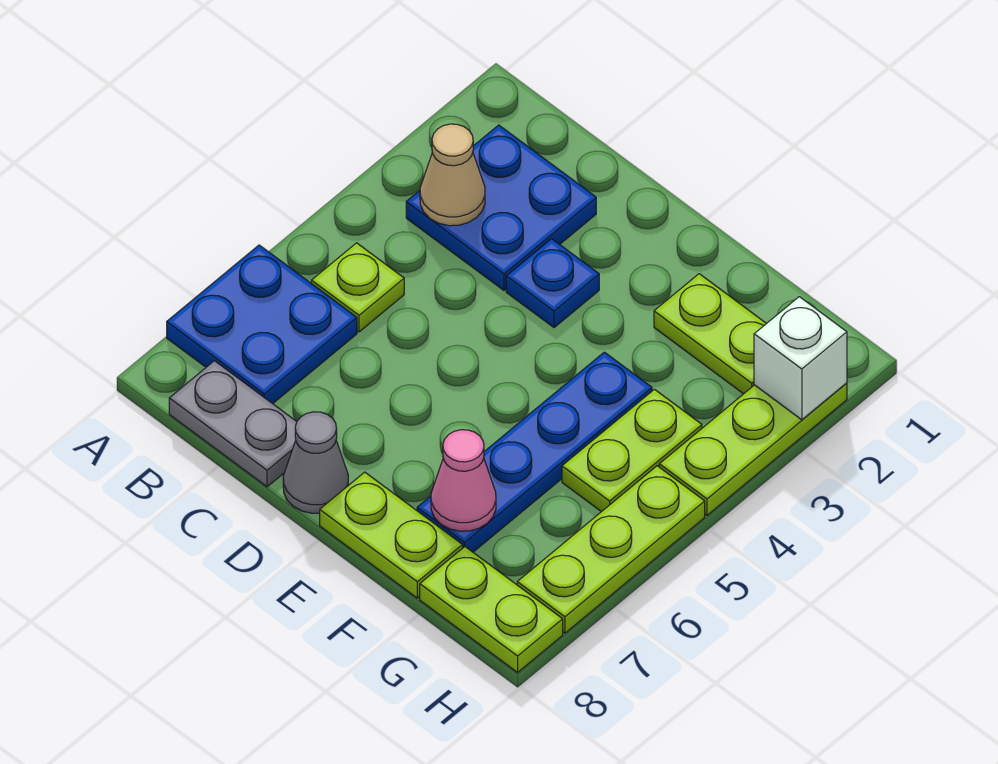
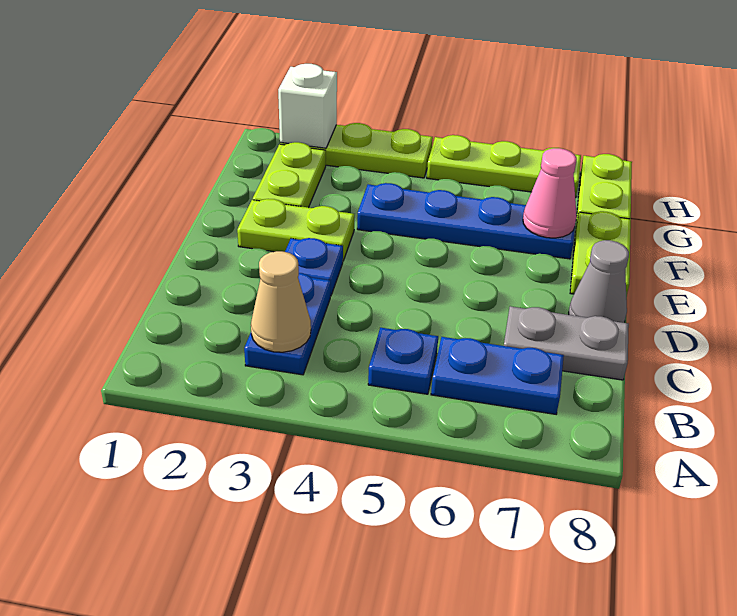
blue plate A6:B7 level 1 -> blue plate B6:B7 level 1
blue plate B2:C3 level 1 -> blue plate B3:C3 level 1
lime plate B5 level 1 -> blue plate B5 level 1
grey plate B8:C8 level 1 -> grey plate C7:C8 level 1
lime plate G4:G5 level 1 -> lime plate E2:E3 level 1

